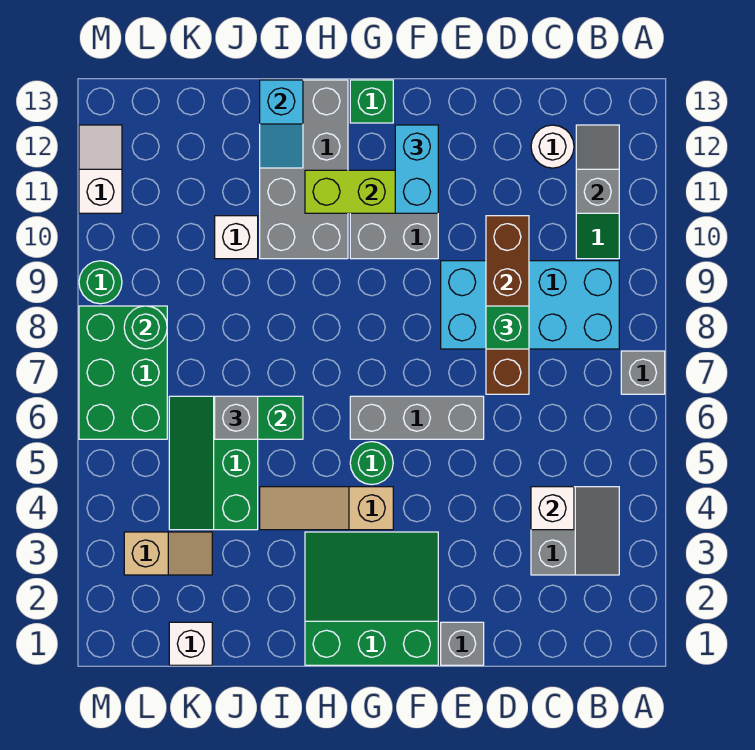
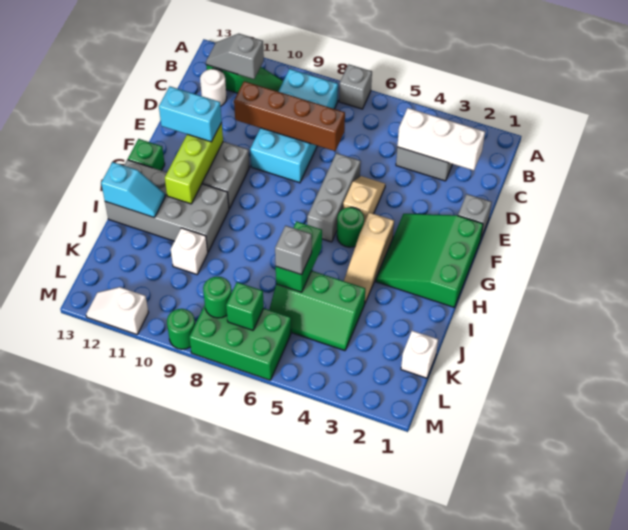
white brick C4 level 2 -> white brick C2:C4 level 2
green brick D8 level 3 -> green brick L7 level 2
tan slope K3:L3 level 1 top L -> tan slope E5:F5 level 1 top F

